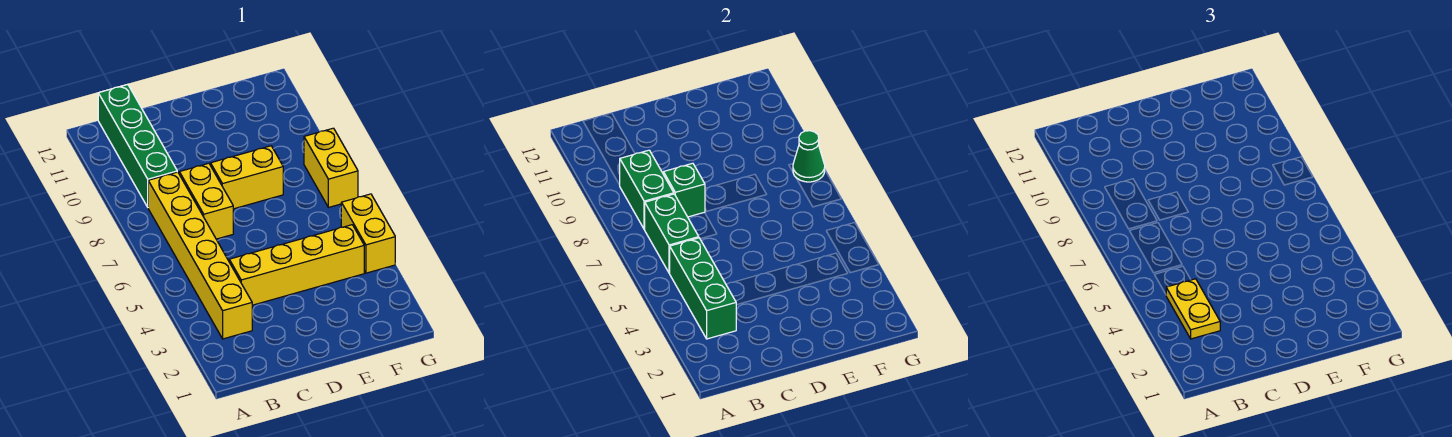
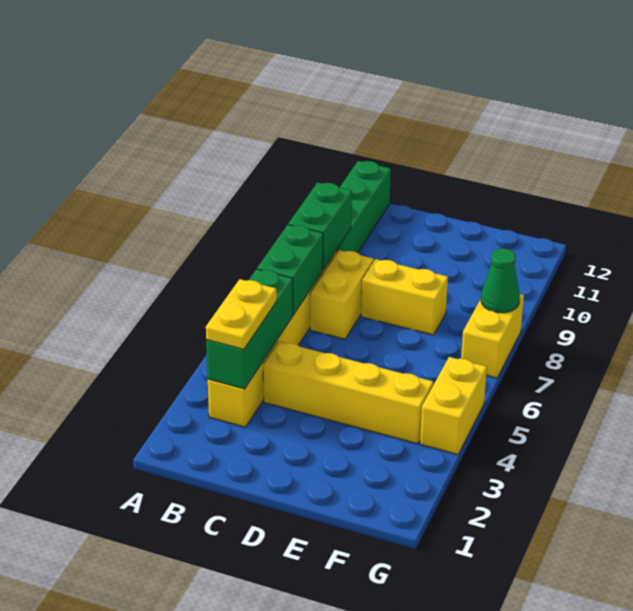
green brick C8 level 2 -> none

